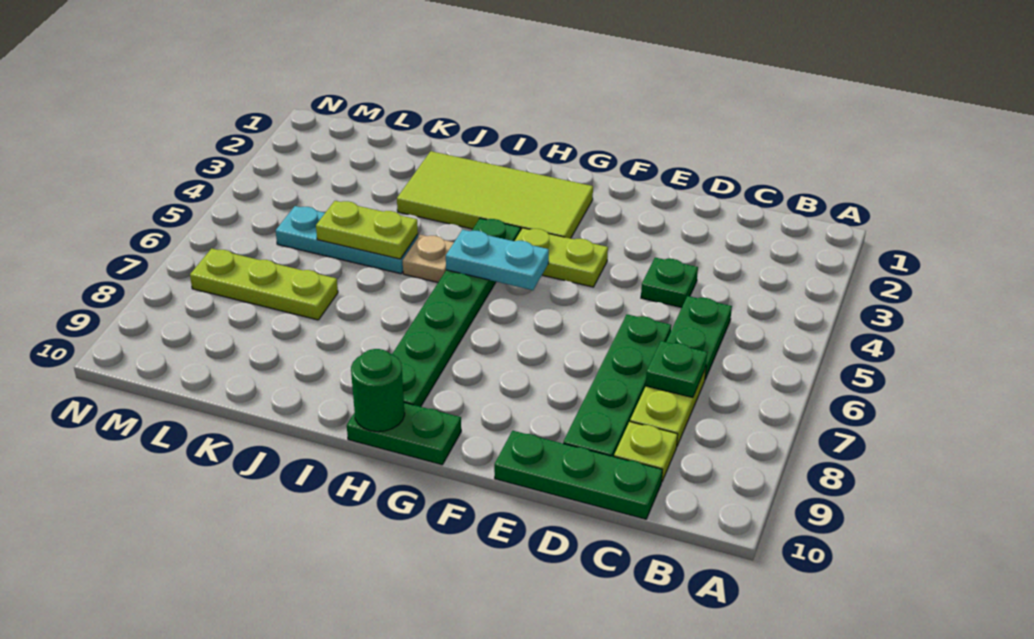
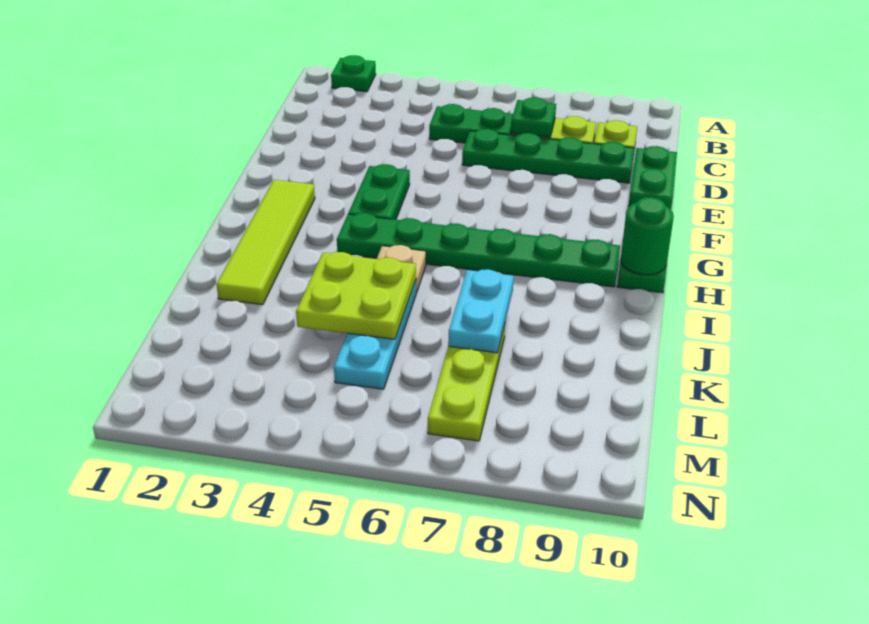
green plate C10:E10 level 1 -> green plate D10:E10 level 1
green plate D4 level 1 -> green plate A2 level 1
lime plate F4:G4 level 1 -> green plate F4:G4 level 1
lime tile G2:J3 level 1 -> lime tile G2:J2 level 1
cyan plate G5:H5 level 2 -> cyan plate J7:K7 level 2
lime plate J5:K5 level 2 -> lime plate J4:K5 level 2

